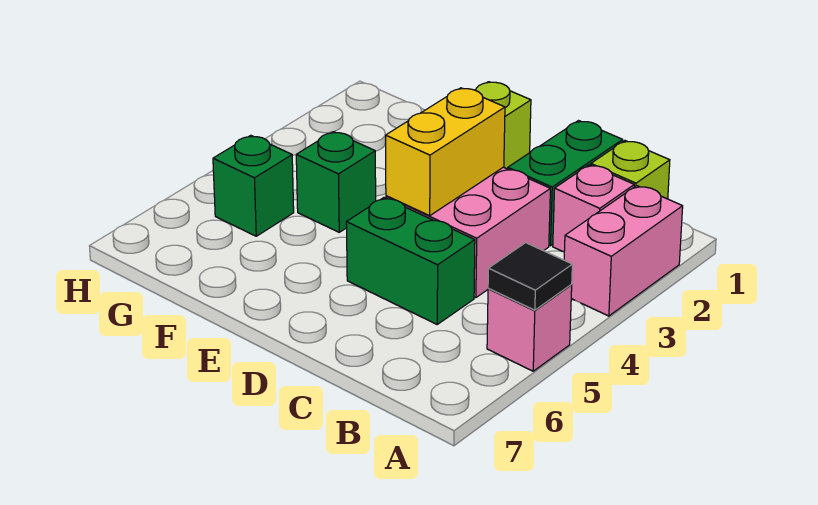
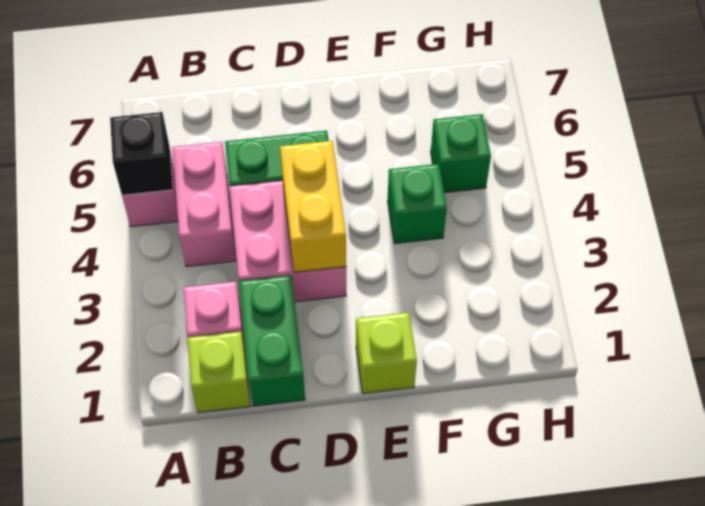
pink brick A2:A3 level 1 -> pink brick B4:B5 level 1
black tile A5 level 2 -> black brick A5 level 2

